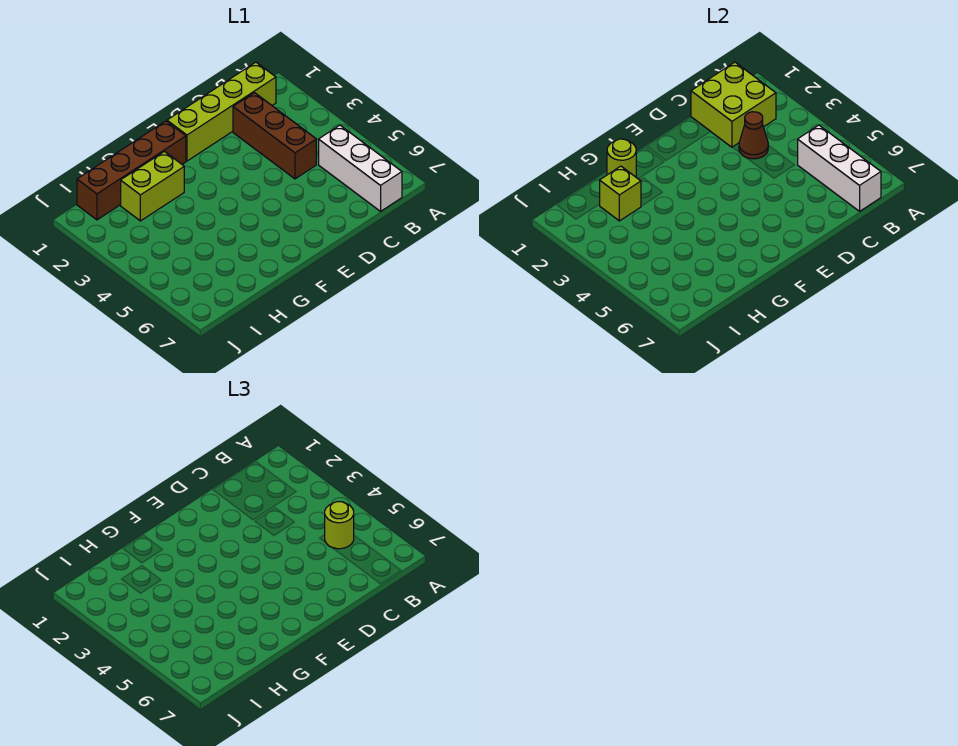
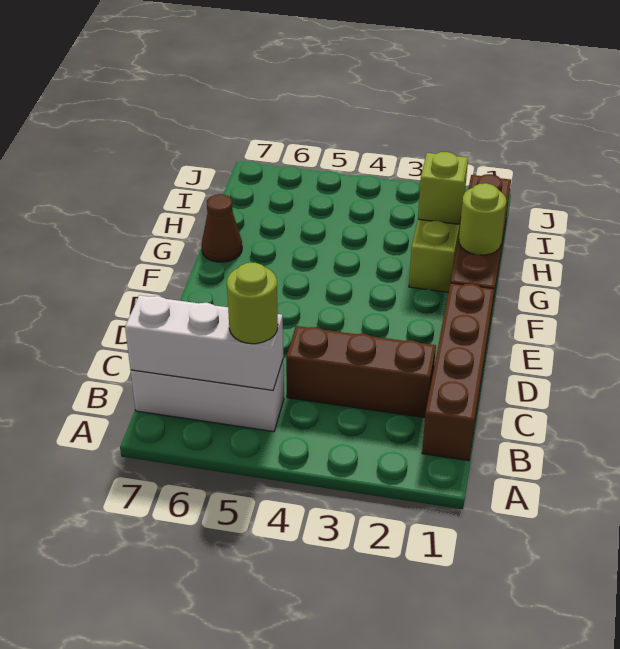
lime brick B1:E1 level 1 -> brown brick B1:E1 level 1
lime brick B1:C2 level 2 -> none
brown cone C3 level 2 -> brown cone G7 level 1

